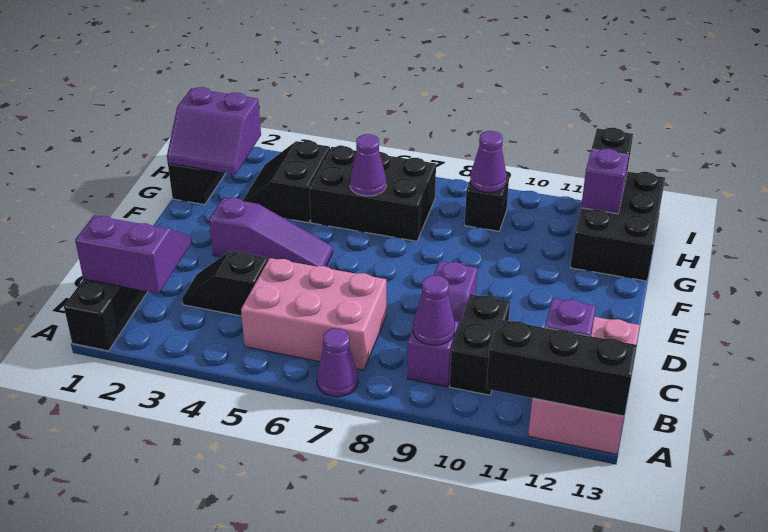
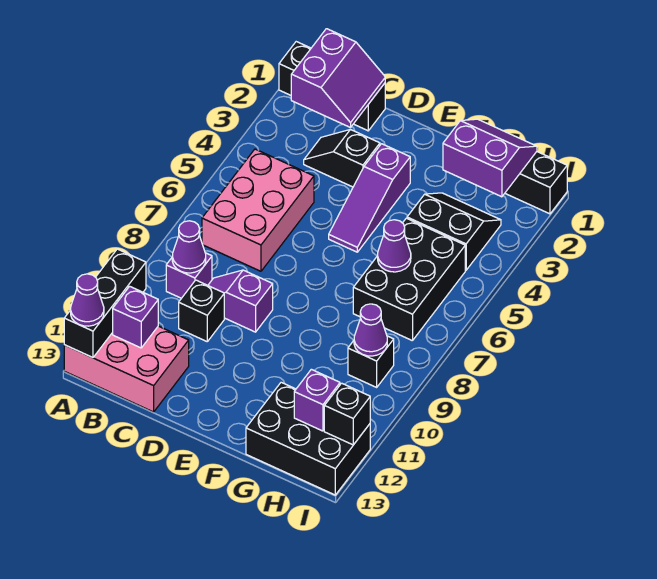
purple cone A7 level 1 -> purple cone A13 level 3
black brick B10:C10 level 1 -> black brick C10 level 1
black slope C3:C4 level 1 top 4 -> black slope C3:D3 level 1 top D
purple slope G1:H2 level 2 top H -> purple slope G1:H2 level 2 top 2

